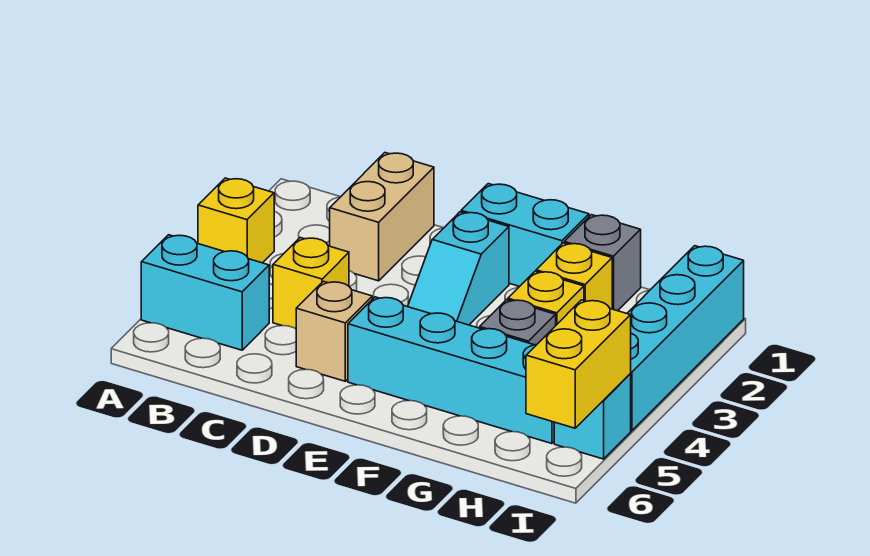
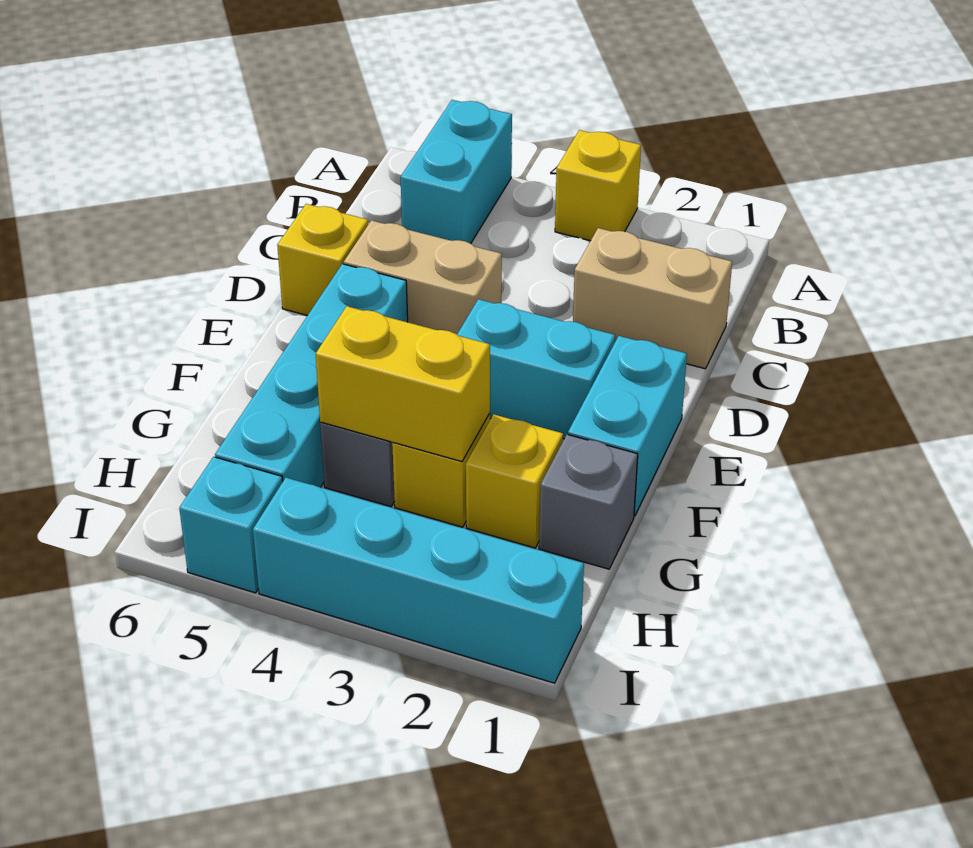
yellow brick C4 level 1 -> yellow brick D6 level 1
tan brick D5 level 1 -> tan brick D4:D5 level 1
cyan slope E2:E3 level 1 top 2 -> cyan brick E2:E3 level 1
yellow brick I5:I6 level 2 -> yellow brick G3:G4 level 2

